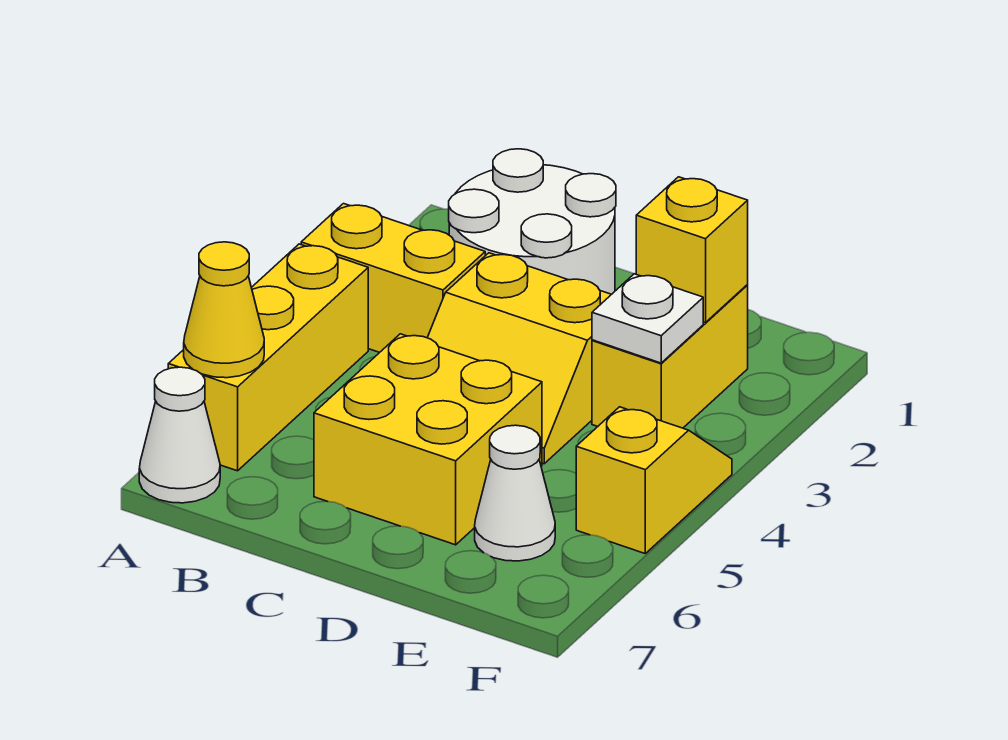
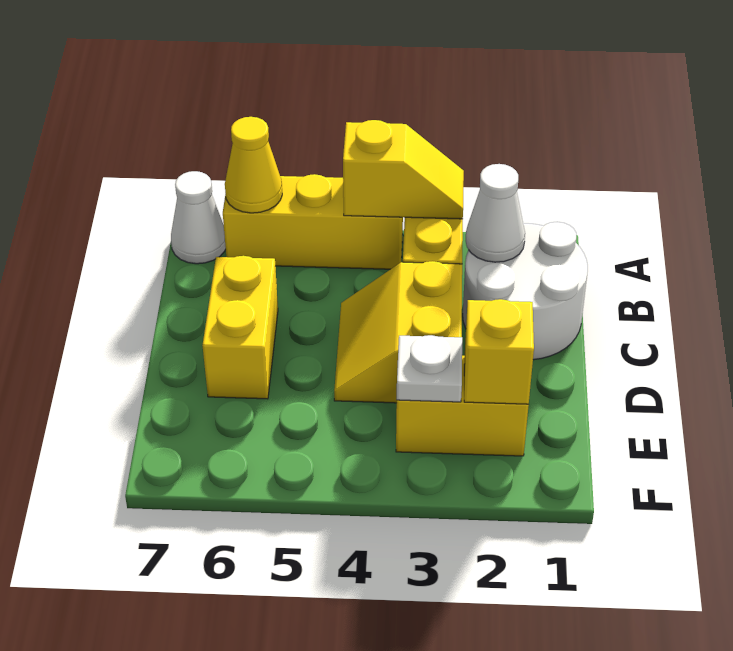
yellow brick C5:D6 level 1 -> yellow brick C6:D6 level 1
white cone E6 level 1 -> white cone B2 level 2
yellow slope F4:F5 level 1 top 5 -> yellow slope A3:A4 level 2 top 4

